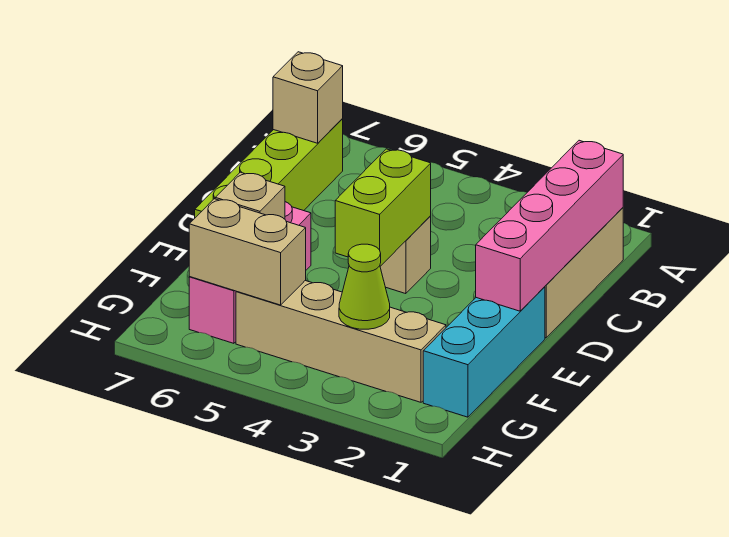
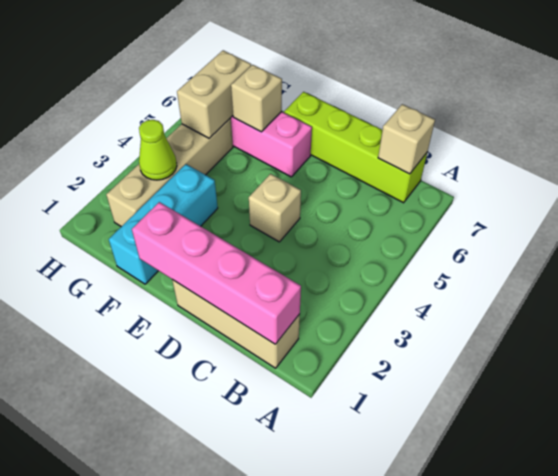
lime brick D4:E4 level 2 -> none
cyan brick E1:G1 level 1 -> cyan brick F1:F3 level 1

